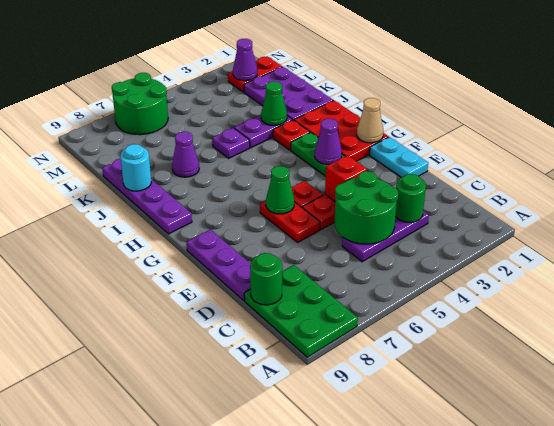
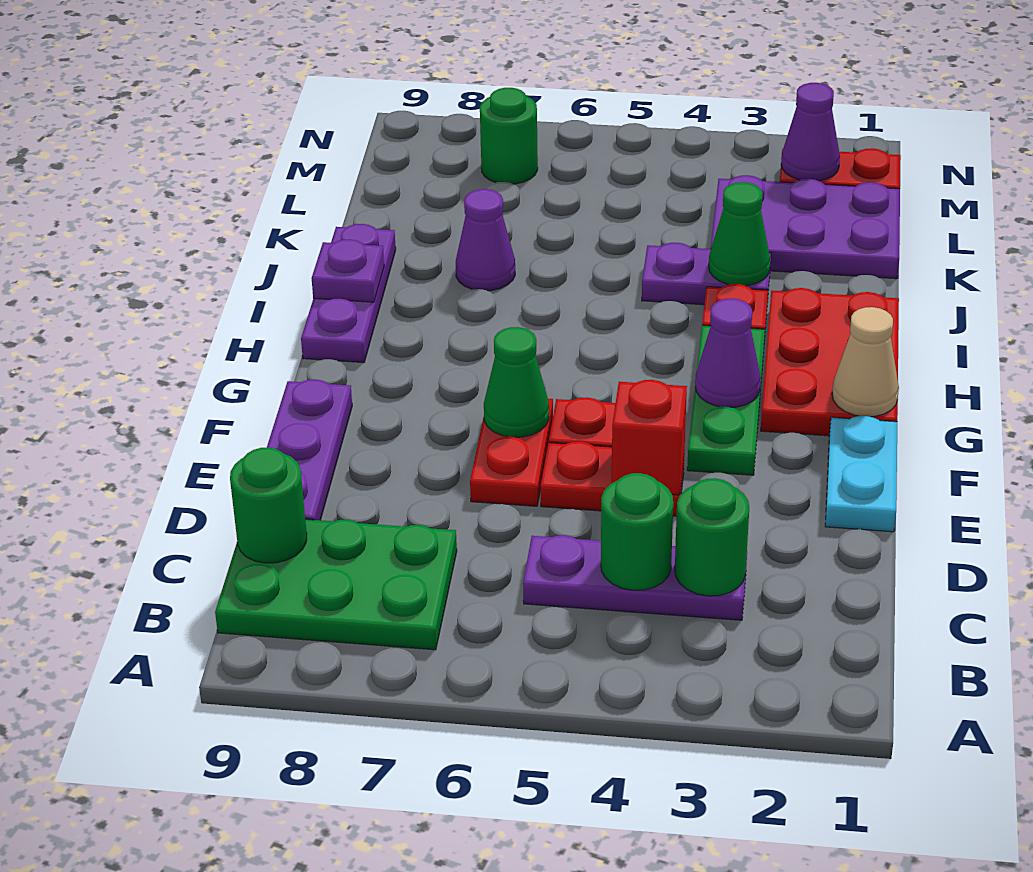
green plate A8:C9 level 1 -> green plate B7:C9 level 1
green round brick C4:D5 level 2 -> green round brick C4 level 2
purple plate H9:K9 level 1 -> purple plate H9:J9 level 1
purple plate J1:L2 level 1 -> purple plate K1:L3 level 1
purple plate J5 level 1 -> purple plate I9 level 2
cyan round brick J9 level 2 -> none
green round brick M6:N7 level 1 -> green round brick M7 level 1

